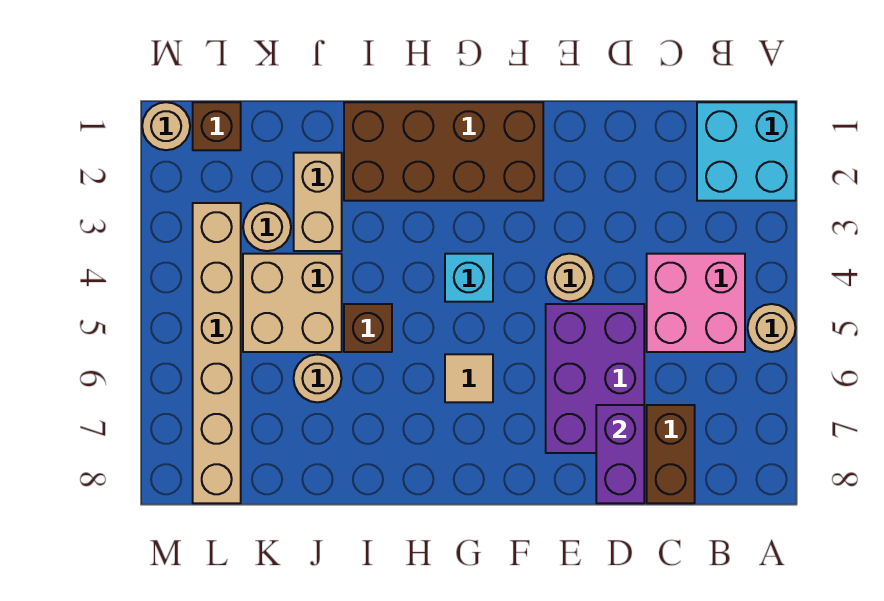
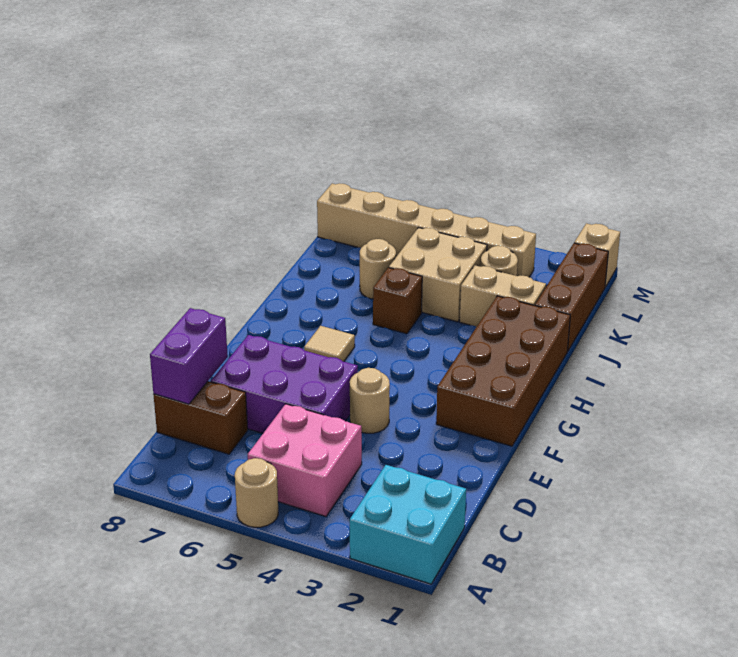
purple brick D7:D8 level 2 -> purple brick C8:D8 level 2
cyan brick G4 level 1 -> none
brown brick L1 level 1 -> brown brick J1:L1 level 1
tan round brick M1 level 1 -> tan brick M1 level 1

